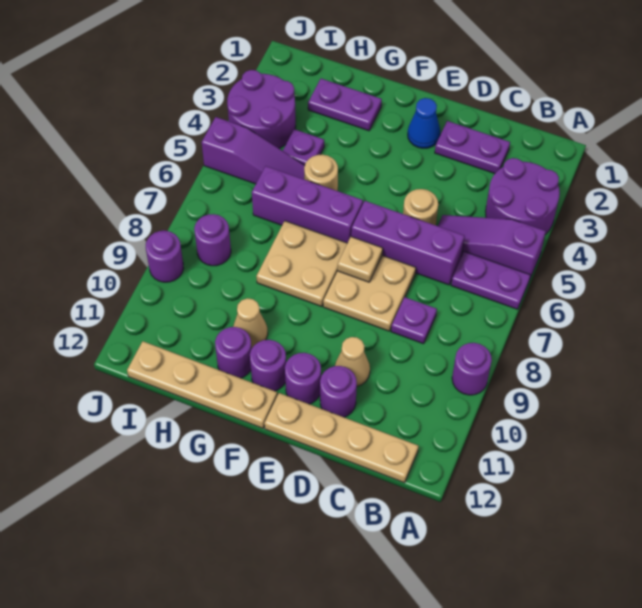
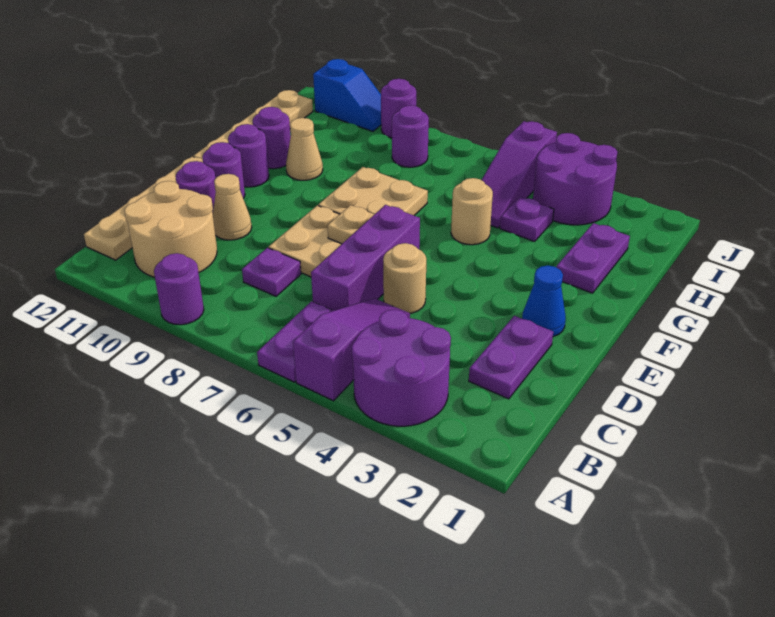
none -> tan round brick B10:C11 level 1
purple brick F6:H6 level 1 -> none
none -> blue slope J10:J11 level 1 top 11

